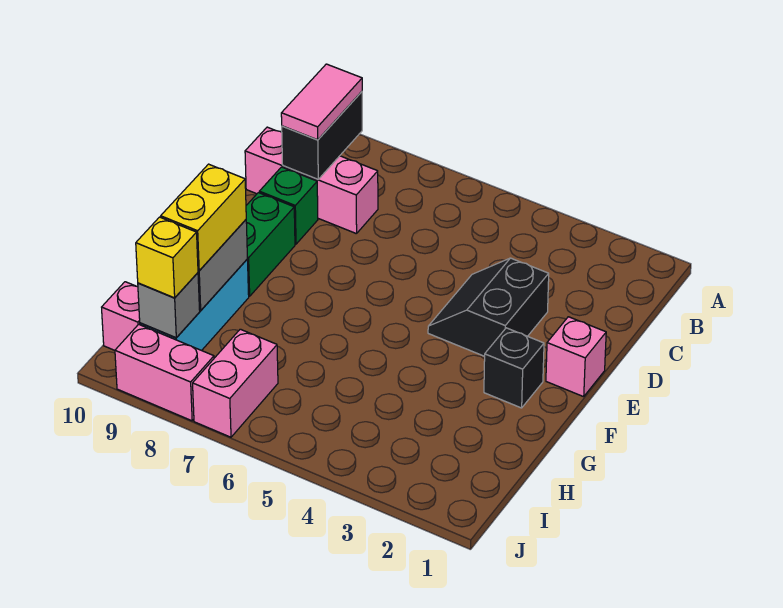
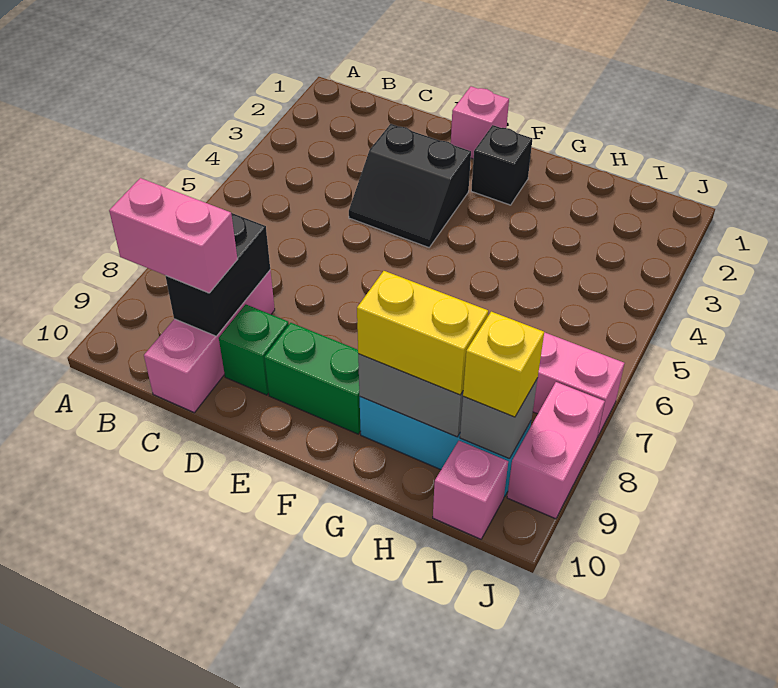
black brick B9:C9 level 2 -> black brick C8:C9 level 2
pink tile B9:C9 level 3 -> pink brick B9:C9 level 3

